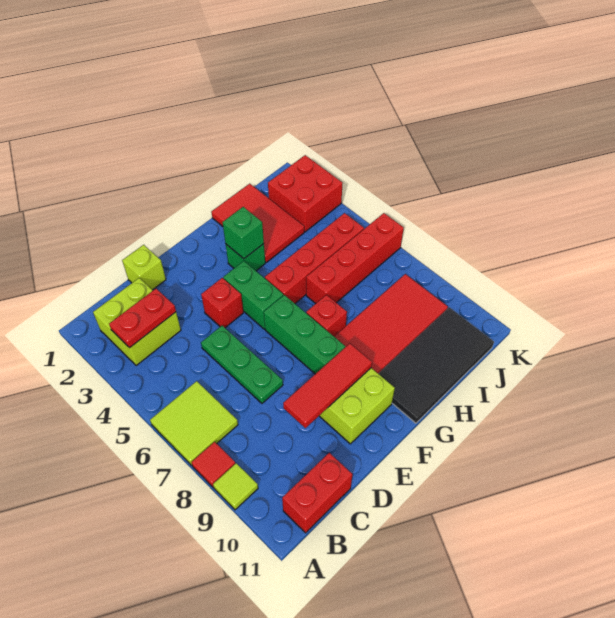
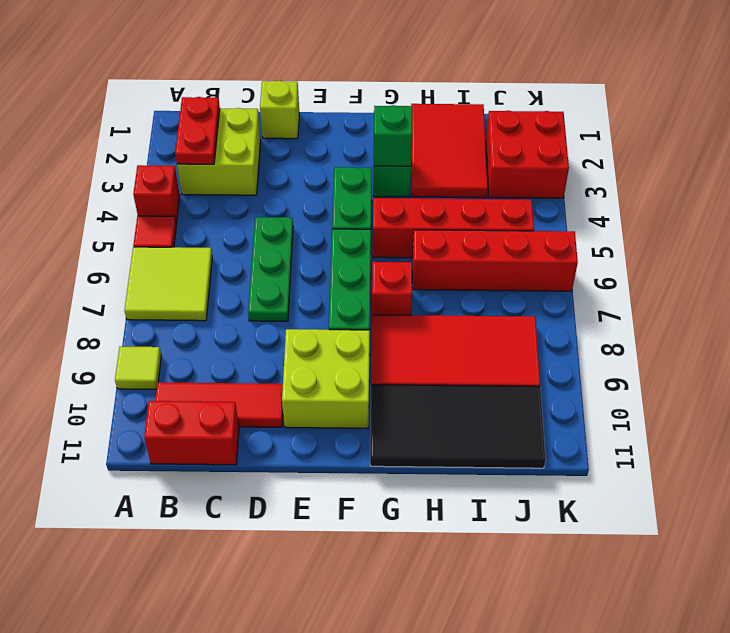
red tile A8 level 1 -> red tile A5 level 1
red plate B3:C3 level 2 -> red plate B2:B3 level 2
red tile D9:F9 level 2 -> red tile B10:D10 level 1
red brick E4 level 1 -> red brick A4 level 1

